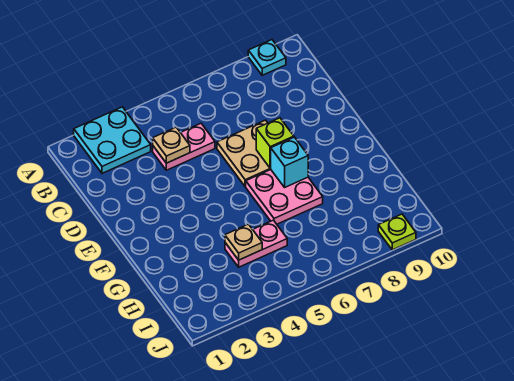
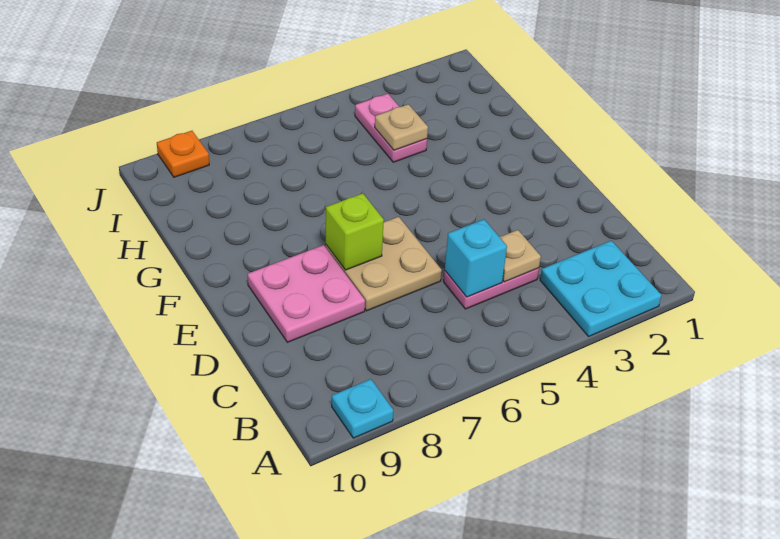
pink plate F6:G7 level 1 -> pink plate D8:E9 level 1
cyan brick F7 level 2 -> cyan brick C5 level 2
pink plate H4:H5 level 1 -> pink plate H4:I4 level 1
lime plate J9 level 1 -> orange plate J9 level 1

